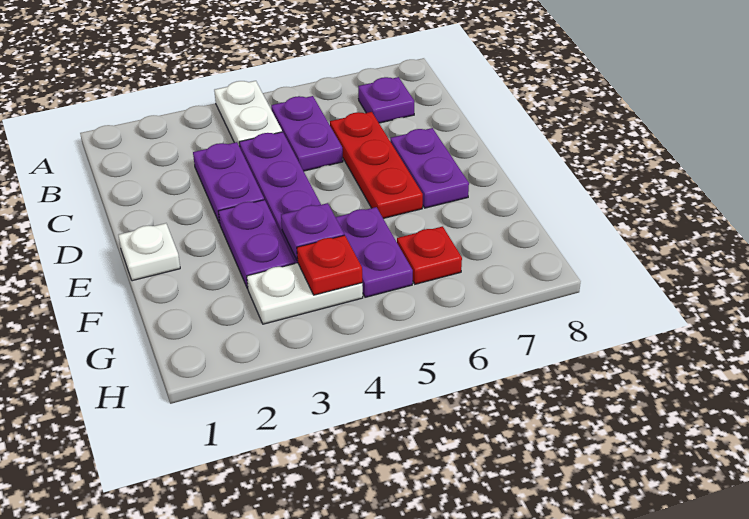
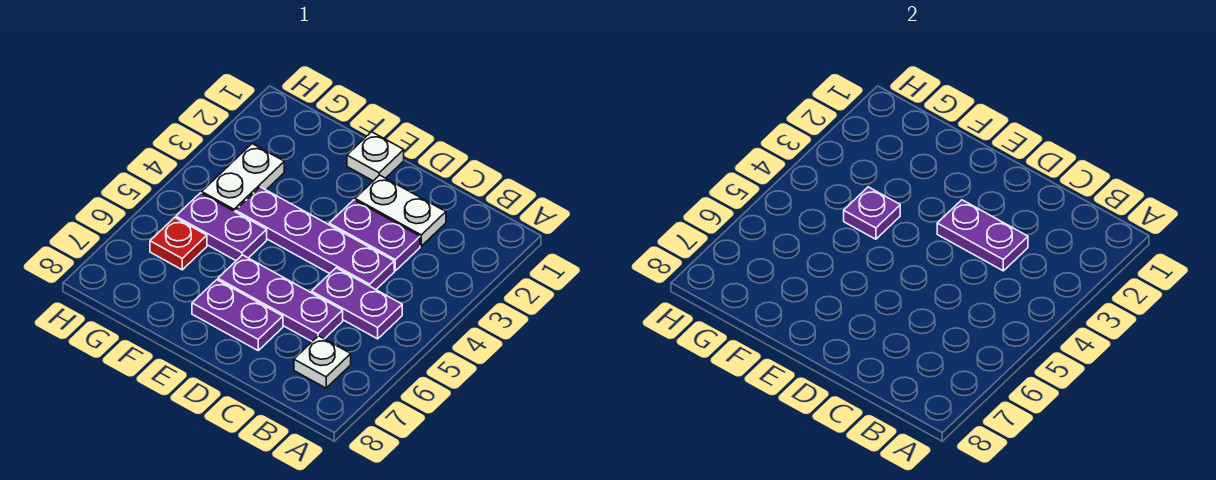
white plate A4:B4 level 1 -> white plate C2:D2 level 1
purple plate B7 level 1 -> white plate B7 level 1
red plate C6:E6 level 1 -> purple plate C6:E6 level 1
purple plate E3:F3 level 1 -> purple plate C3:D3 level 2
red plate G4 level 2 -> none

